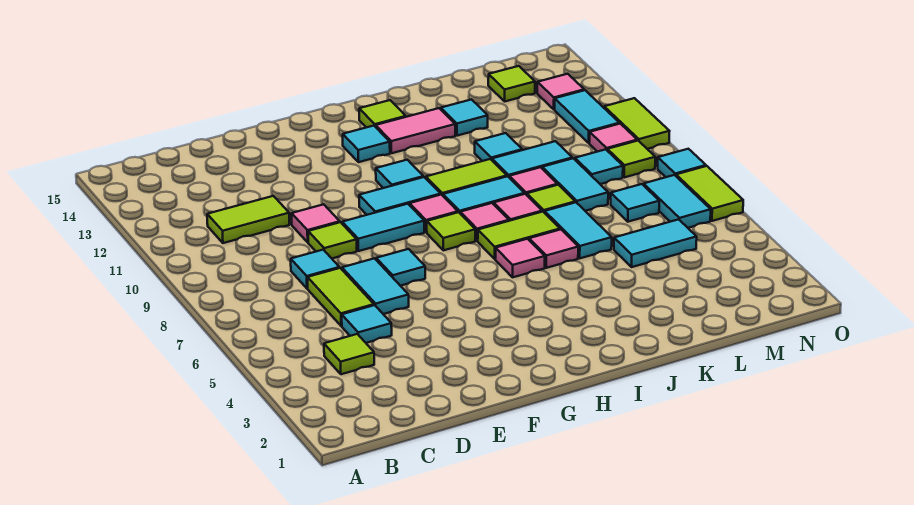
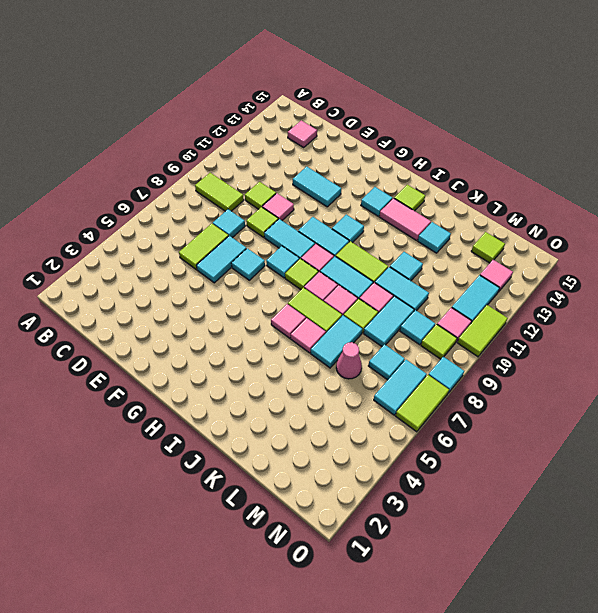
lime tile C4 level 1 -> lime tile D10 level 1
lime tile C11:D11 level 1 -> lime tile B9:C9 level 1
none -> pink tile C14 level 1
cyan tile D5 level 1 -> cyan tile G8 level 1
cyan tile L5:M5 level 1 -> cyan tile E12:F12 level 1
none -> pink cone L6 level 1

